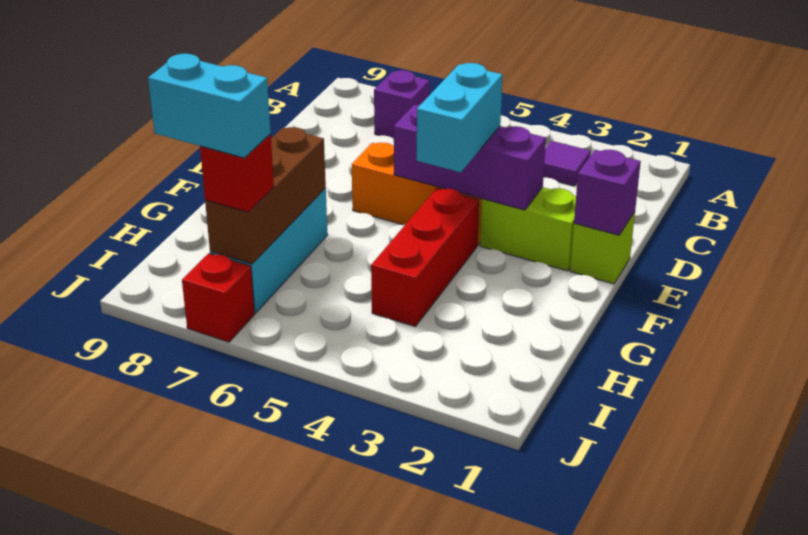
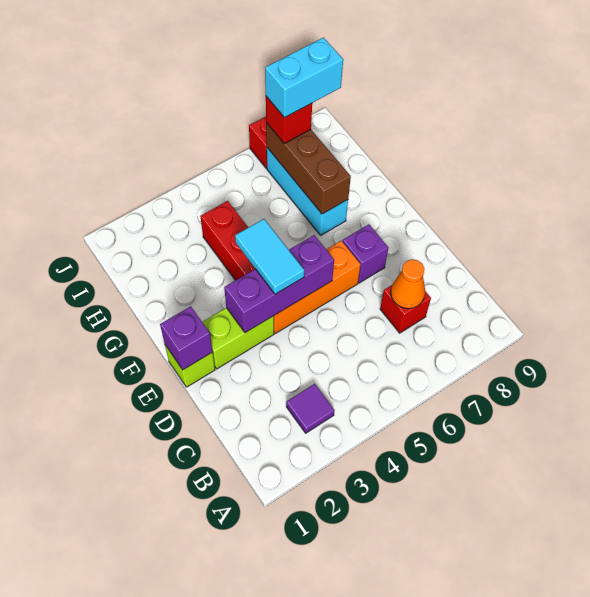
purple brick B7 level 1 -> purple brick E7 level 1
none -> red brick C7 level 1
none -> orange cone C7 level 2
cyan brick E4:F4 level 3 -> cyan tile E4:F4 level 3

